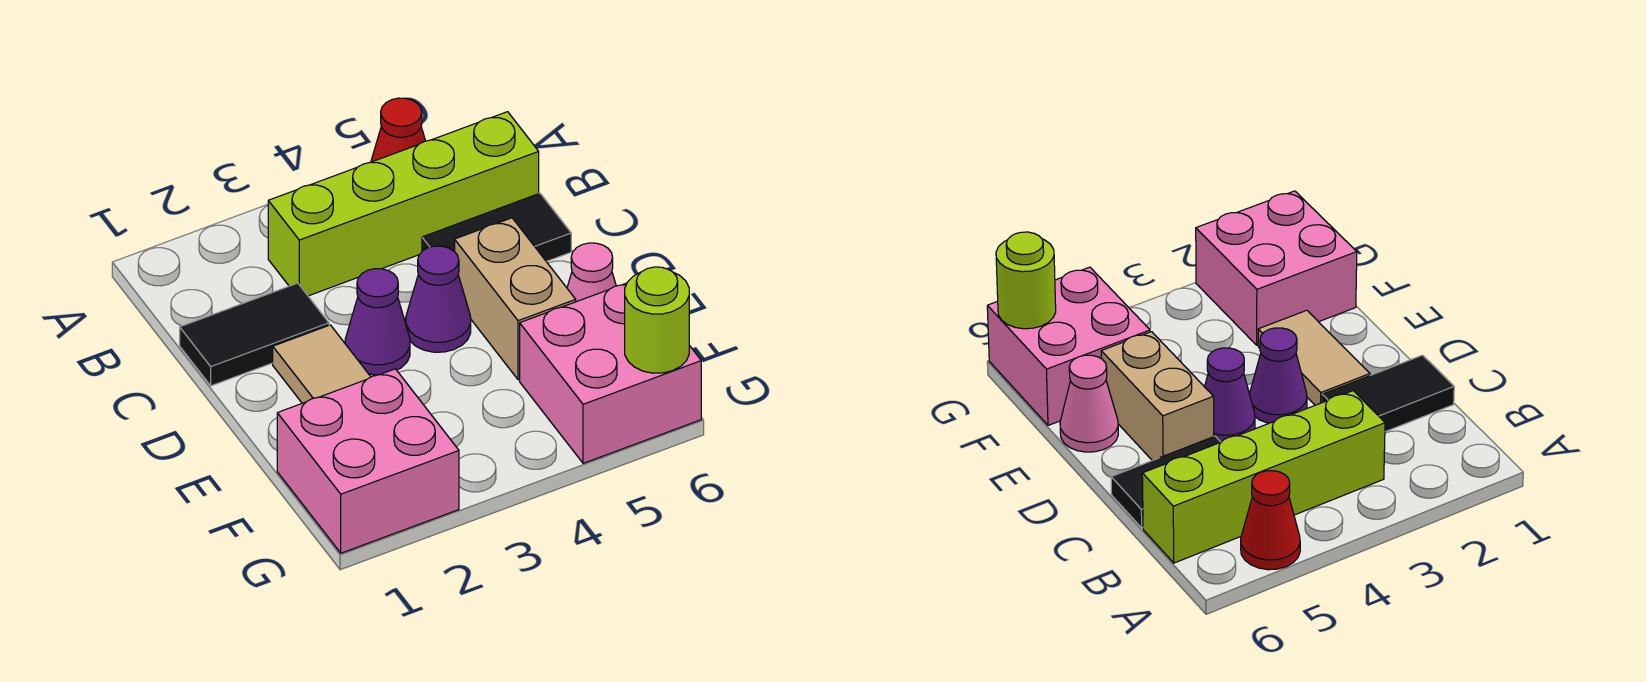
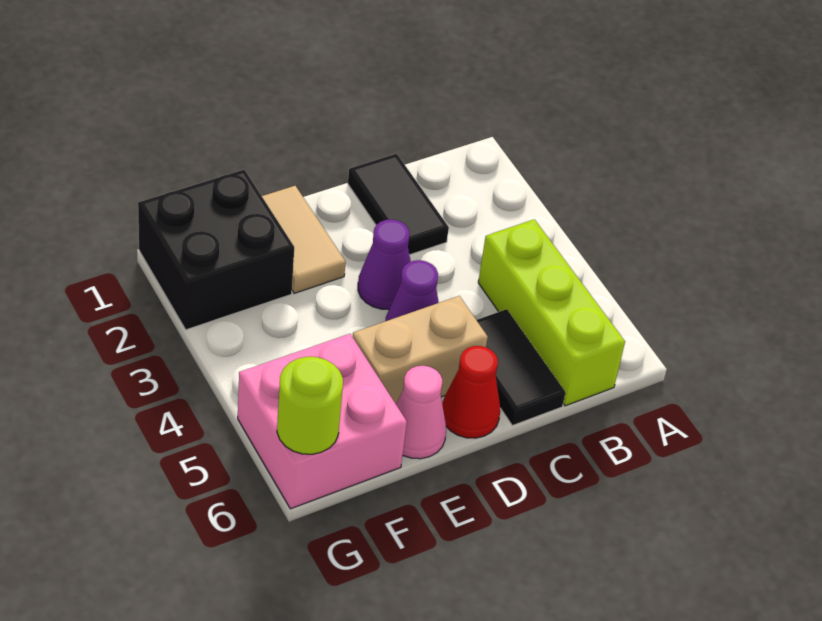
red cone A5 level 1 -> red cone D6 level 1
lime brick B3:B6 level 1 -> lime brick B4:B6 level 1
tan tile D2:E2 level 1 -> tan tile E1:E2 level 1
pink brick F1:G2 level 1 -> black brick F1:G2 level 1

